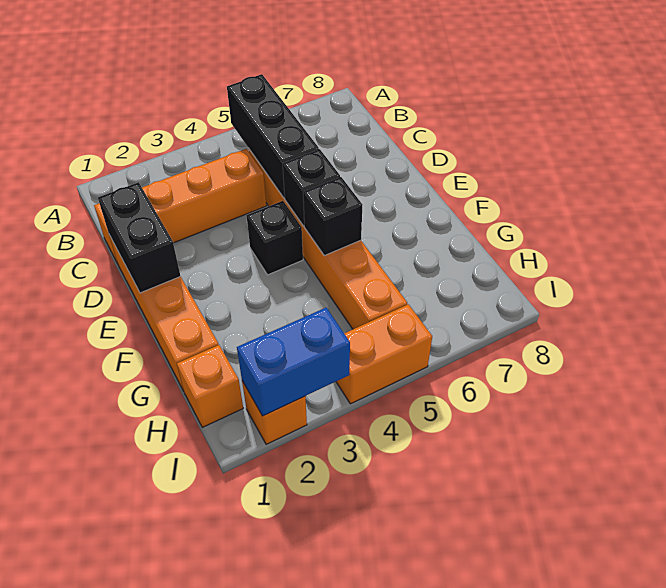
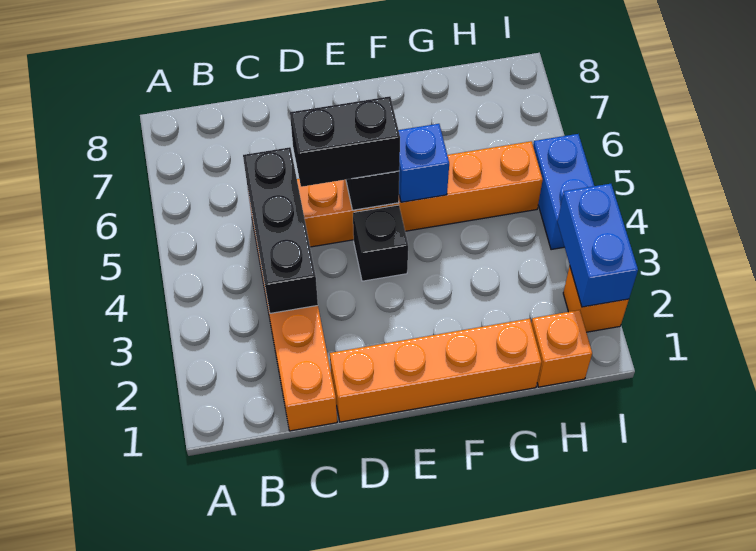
black brick B5:D5 level 2 -> black brick C3:C5 level 2
black brick D1:E1 level 2 -> black brick D5:E5 level 3
black brick F5 level 2 -> blue brick F5 level 2
orange brick I4:I5 level 1 -> blue brick I4:I5 level 1

